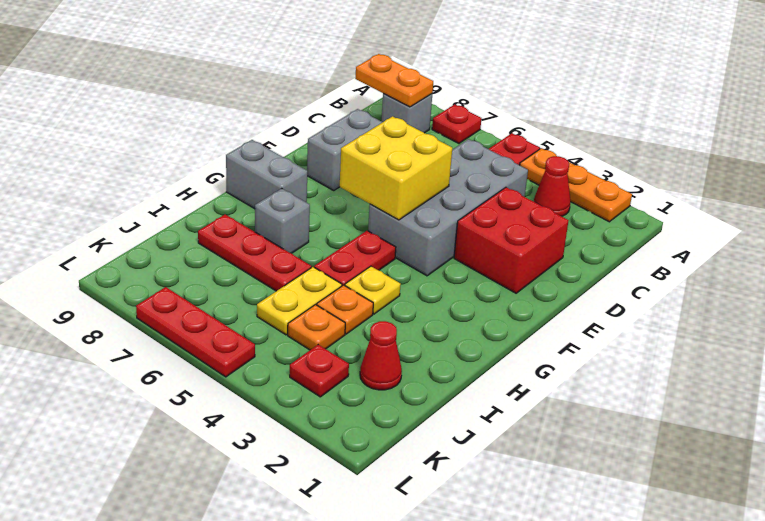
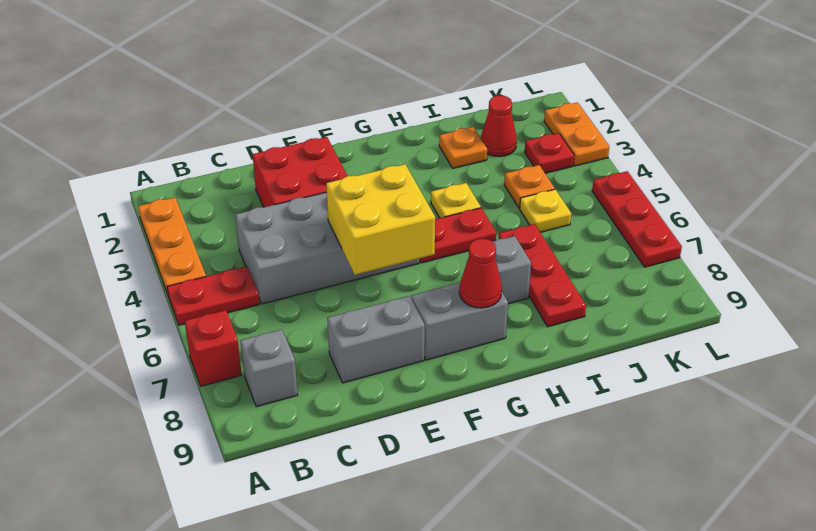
red plate A7 level 1 -> red brick A7 level 1
red cone B3 level 1 -> red cone G8 level 2
orange plate B8:B9 level 2 -> orange plate L2:L3 level 1
grey brick G8:G9 level 1 -> grey brick F8:G8 level 1
orange plate I4 level 1 -> orange plate I2 level 1
yellow plate I5:J5 level 1 -> yellow plate J5 level 1

